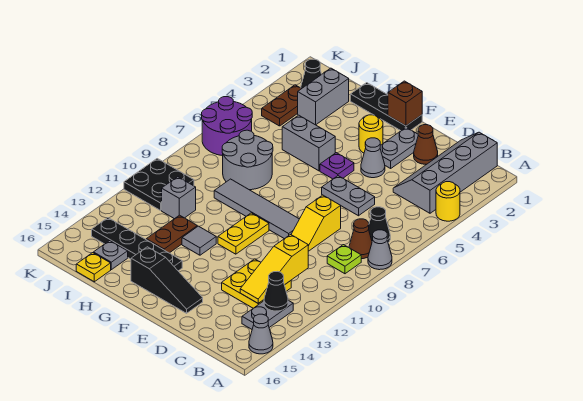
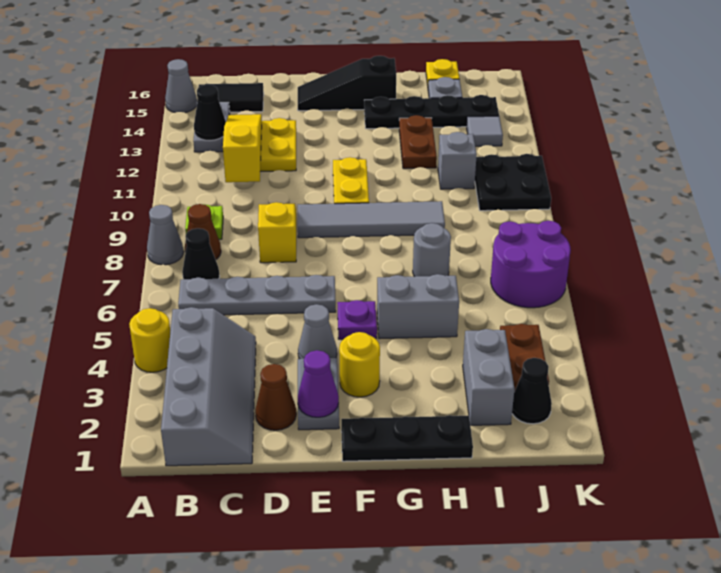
none -> black tile B15:C15 level 1
grey plate D6:E6 level 1 -> grey plate B6:E6 level 1
none -> purple cone E2 level 2
brown brick F1 level 2 -> none
grey tile G12 level 1 -> grey tile J13 level 1
grey round brick H7:I8 level 1 -> grey round brick H7 level 1

